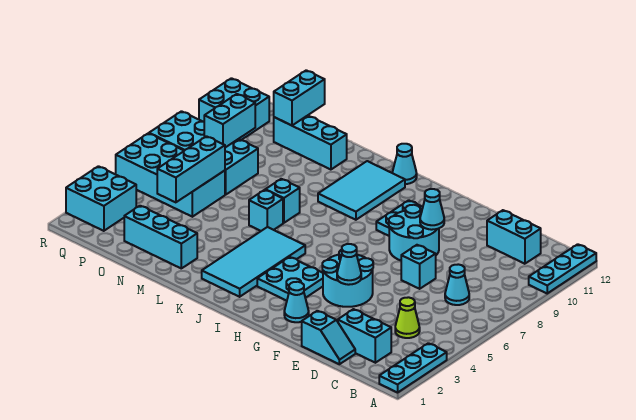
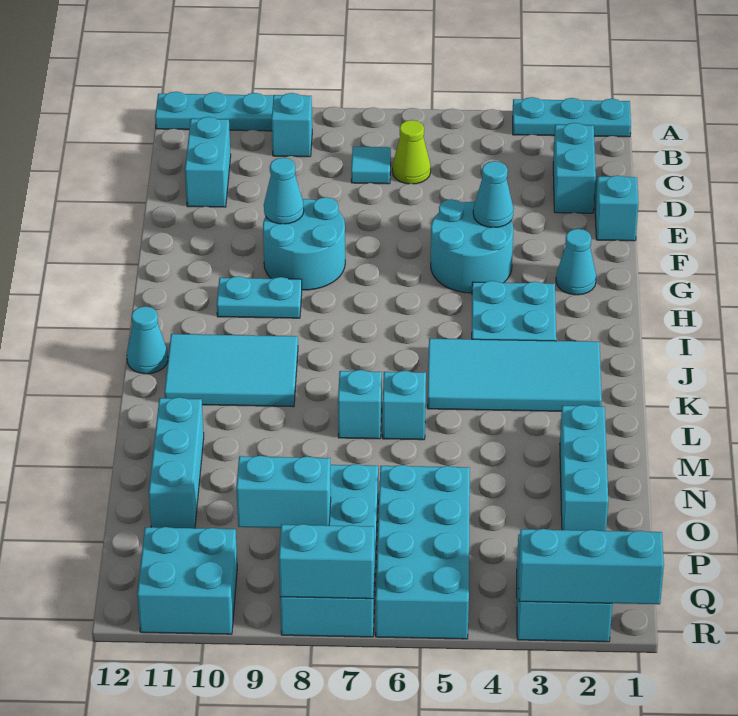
lime cone C4 level 1 -> lime cone C6 level 1
cyan cone C7 level 1 -> cyan tile C7 level 1
cyan brick E7 level 1 -> cyan brick B9 level 1
cyan brick O4:O6 level 2 -> cyan brick R1:R3 level 2
cyan brick O11:O12 level 2 -> cyan brick R7:R8 level 2

